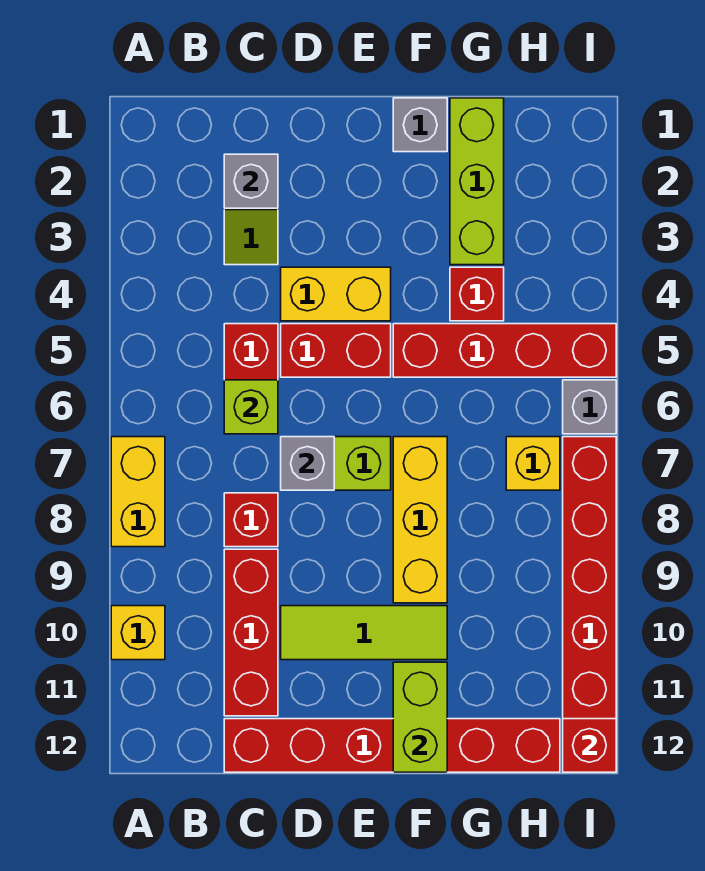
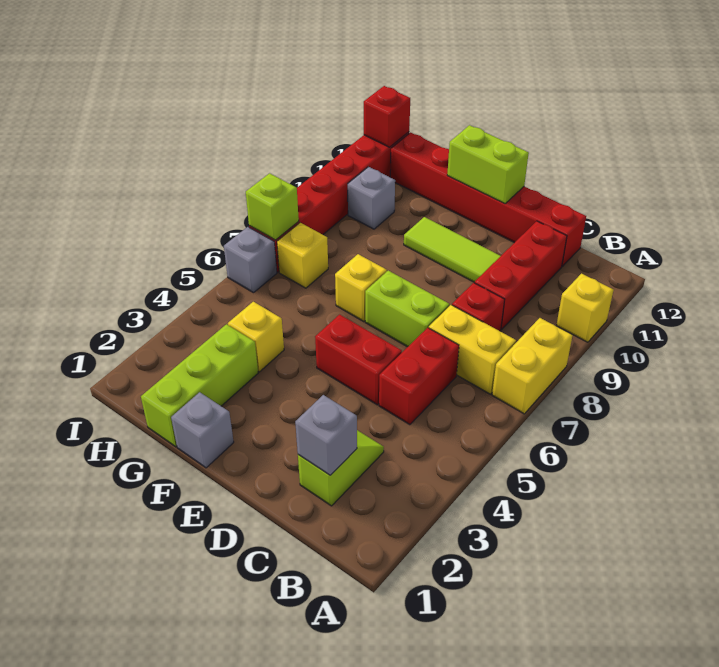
lime brick C6 level 2 -> lime brick I7 level 2
yellow brick D4:E4 level 1 -> yellow brick B7:C7 level 1
grey brick D7 level 2 -> grey brick H10 level 1
red brick F5:I5 level 1 -> none
yellow brick F7:F9 level 1 -> yellow brick F7 level 1
lime brick F11:F12 level 2 -> lime brick E12:F12 level 2
red brick G4 level 1 -> yellow brick G4 level 1

